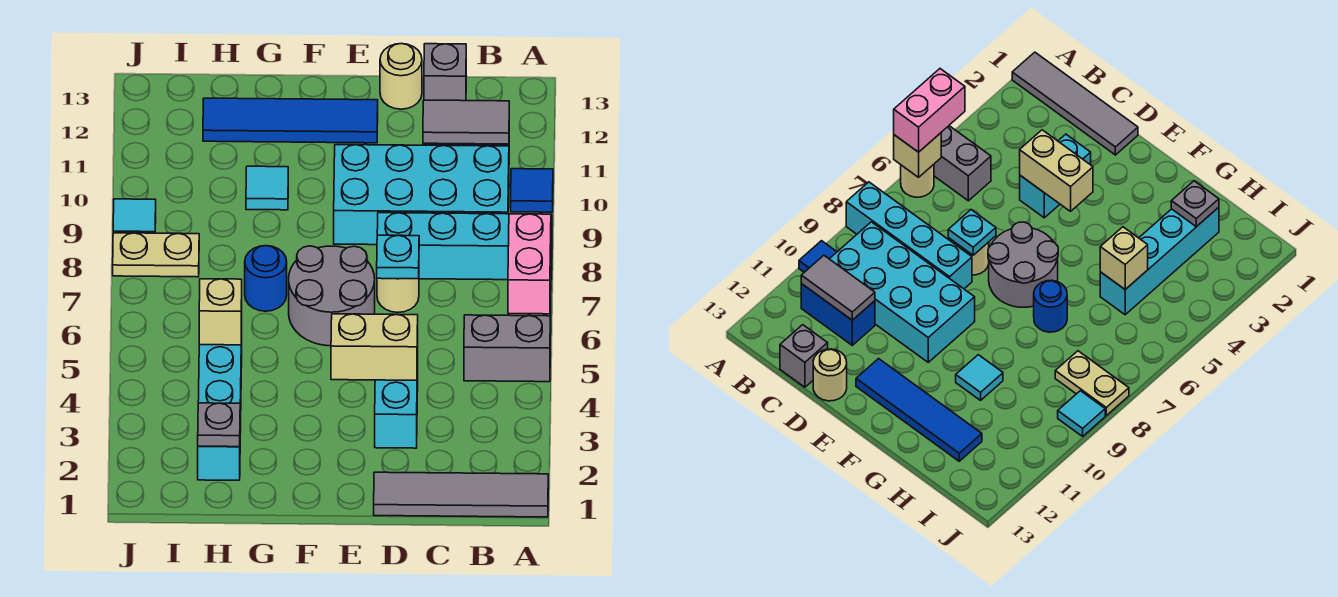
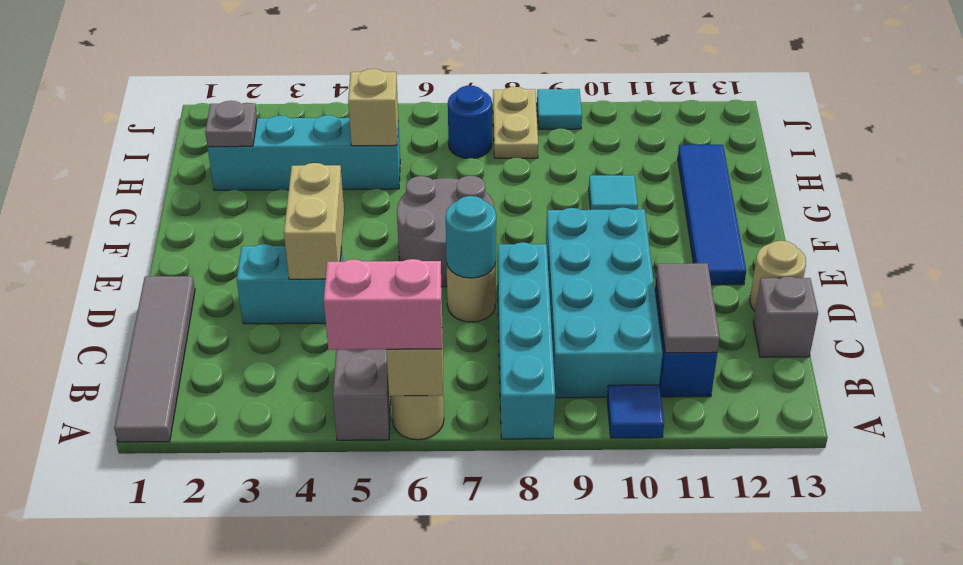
cyan plate D7 level 2 -> cyan round brick D7 level 2
blue round brick G7 level 1 -> blue round brick I7 level 1

